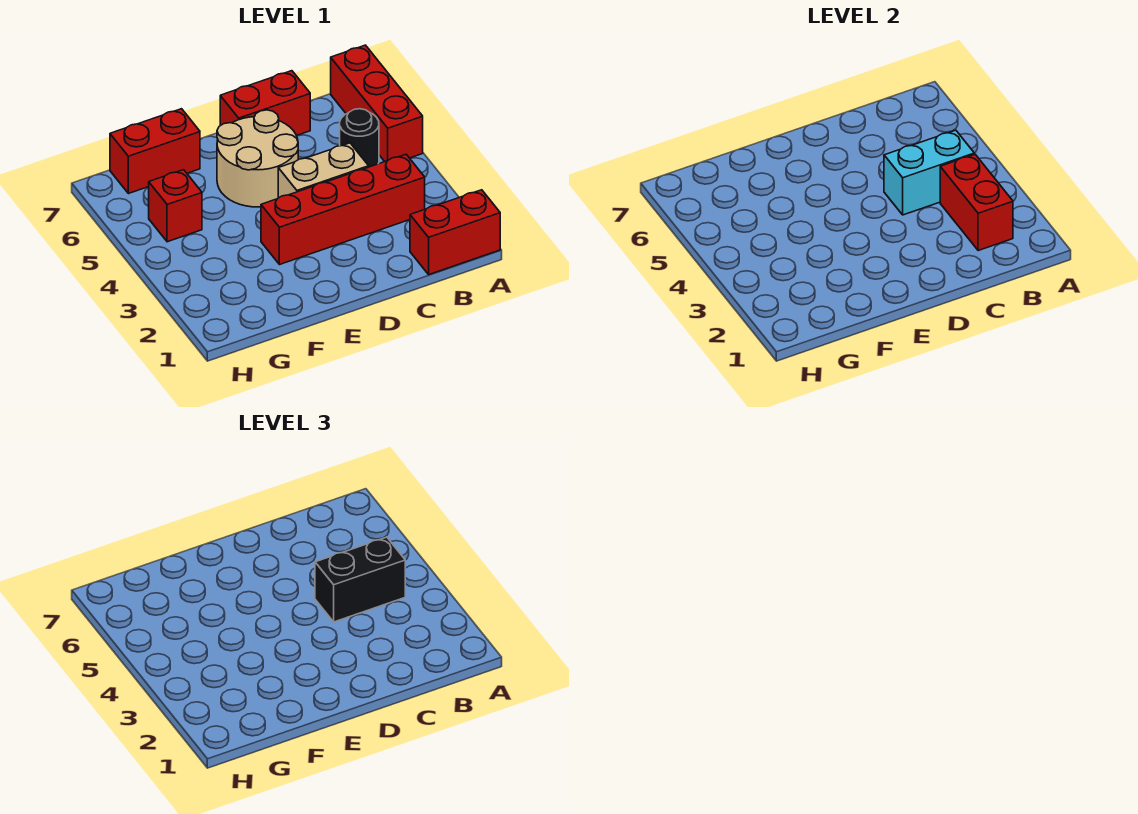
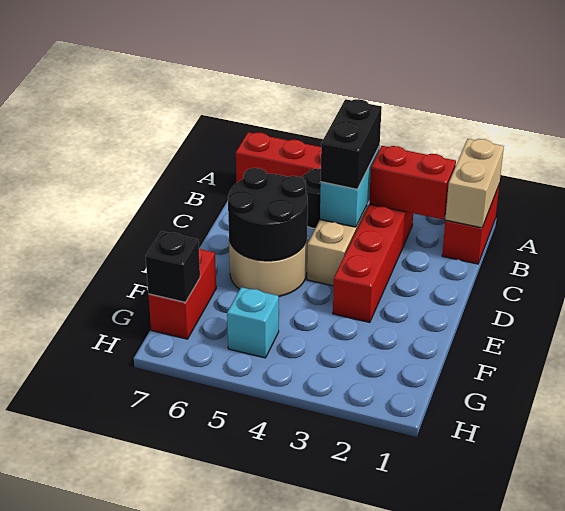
none -> tan brick A1:B1 level 2
red brick C7:D7 level 1 -> none
none -> black round brick D5:E6 level 2
red brick G5 level 1 -> cyan brick G5 level 1
none -> black brick G7 level 2

